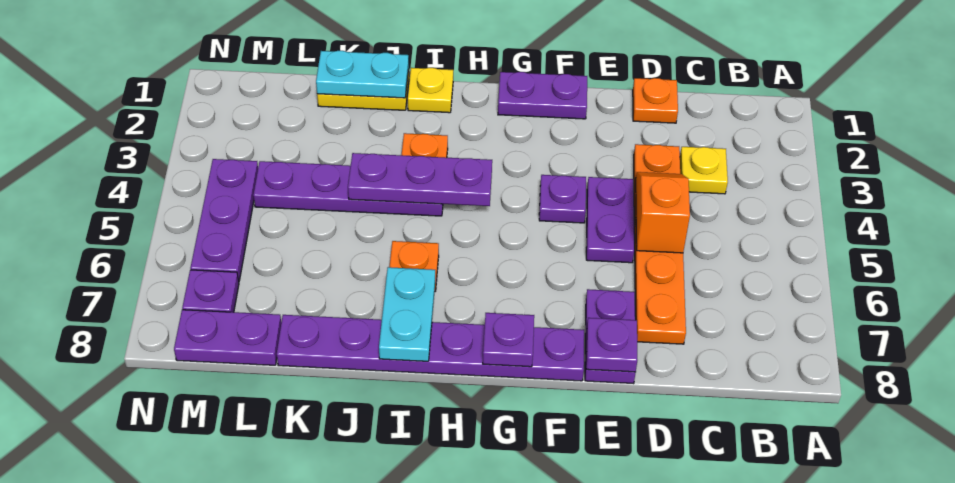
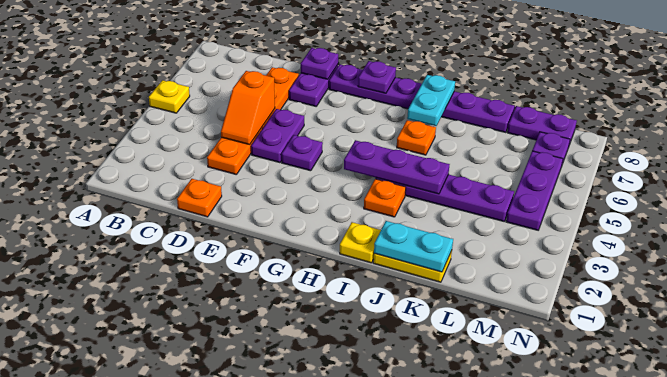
yellow plate C3 level 1 -> yellow plate A5 level 1
purple plate F1:G1 level 1 -> none

